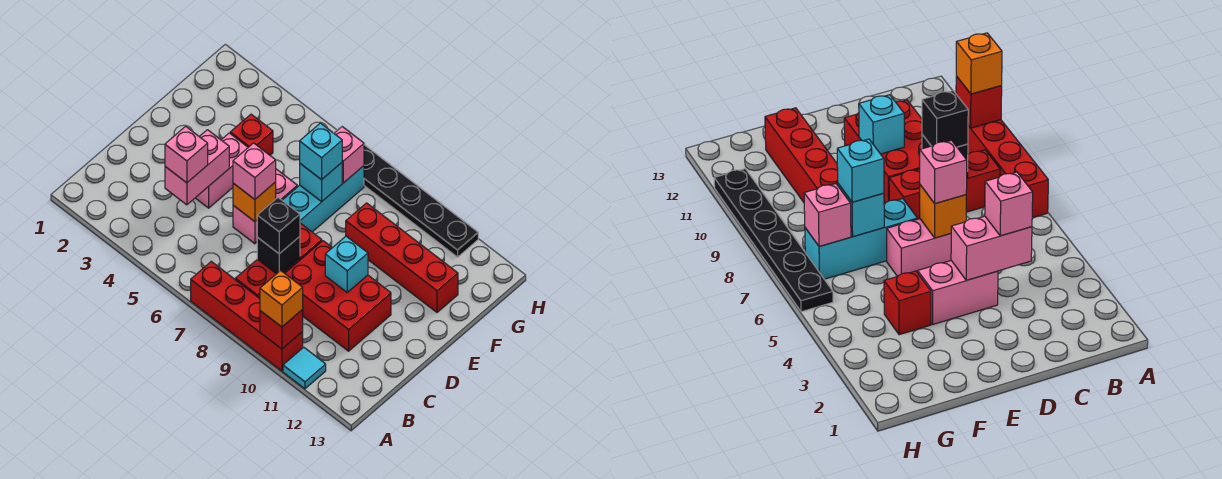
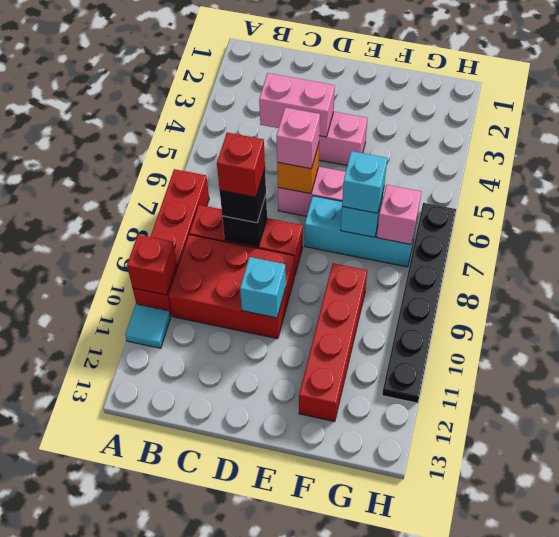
orange brick A10 level 3 -> none
pink brick C4 level 3 -> none
red brick C9:D11 level 1 -> red brick B9:D10 level 1
red brick F4 level 1 -> red brick C8 level 4

